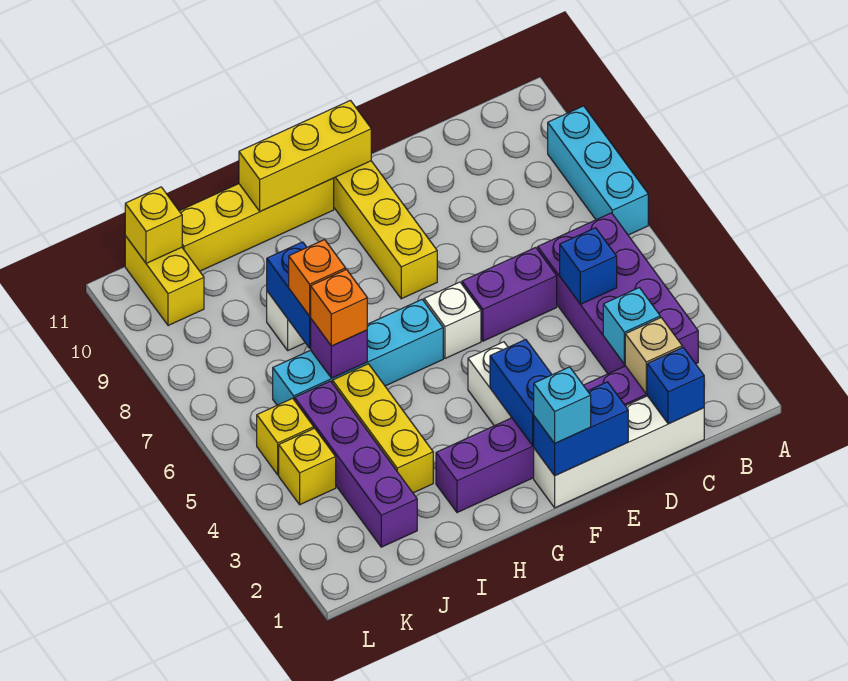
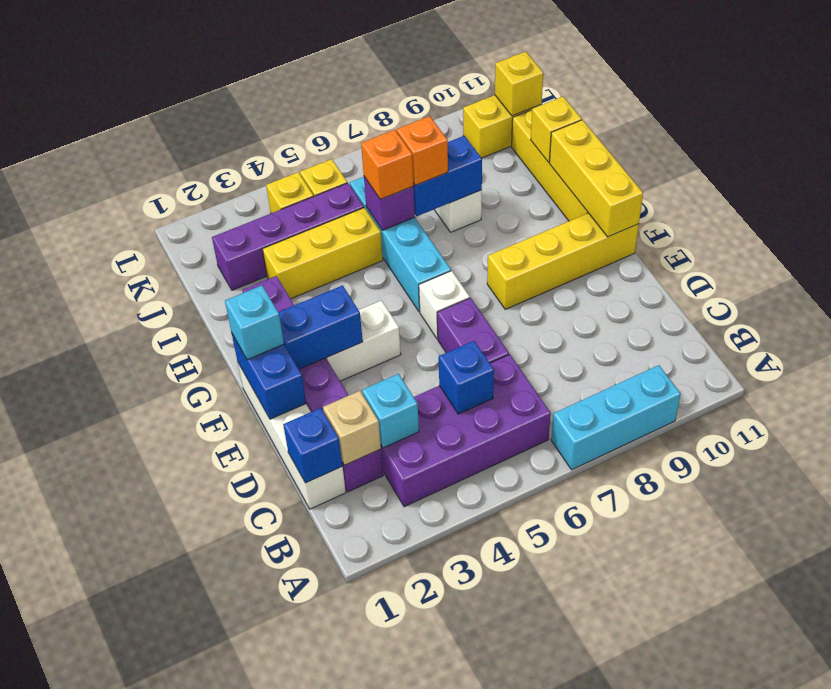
none -> yellow brick I11 level 2

